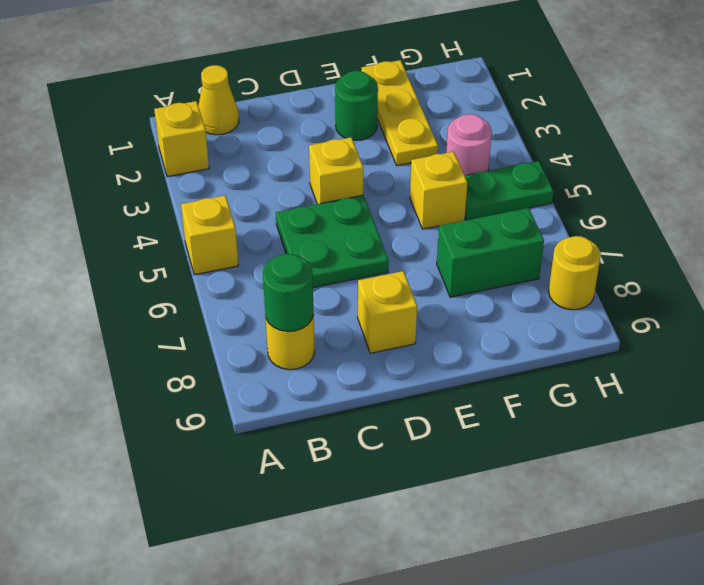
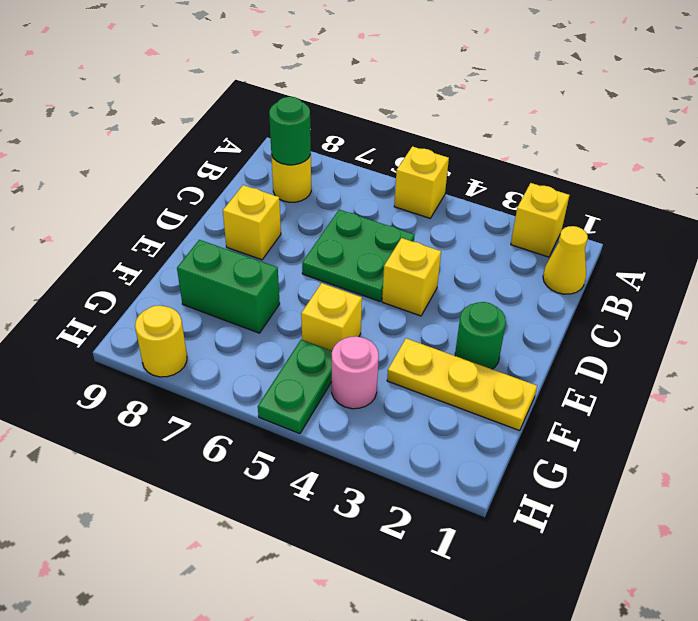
green brick F7:G7 level 1 -> green brick F7:F8 level 1

